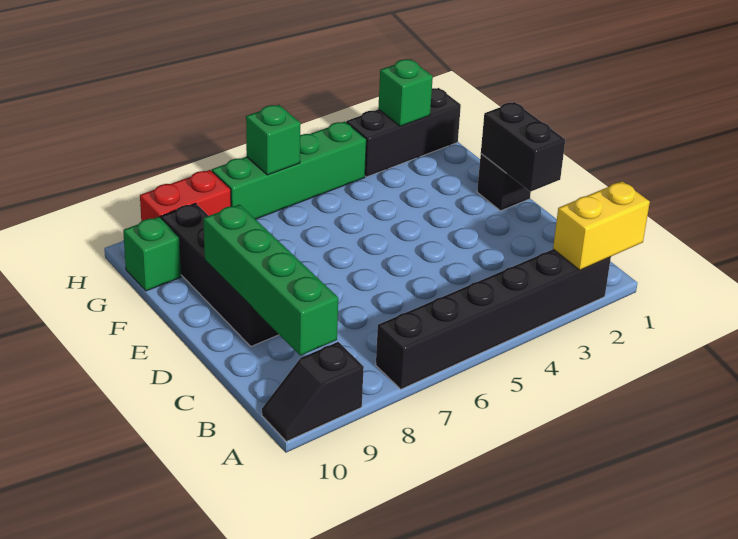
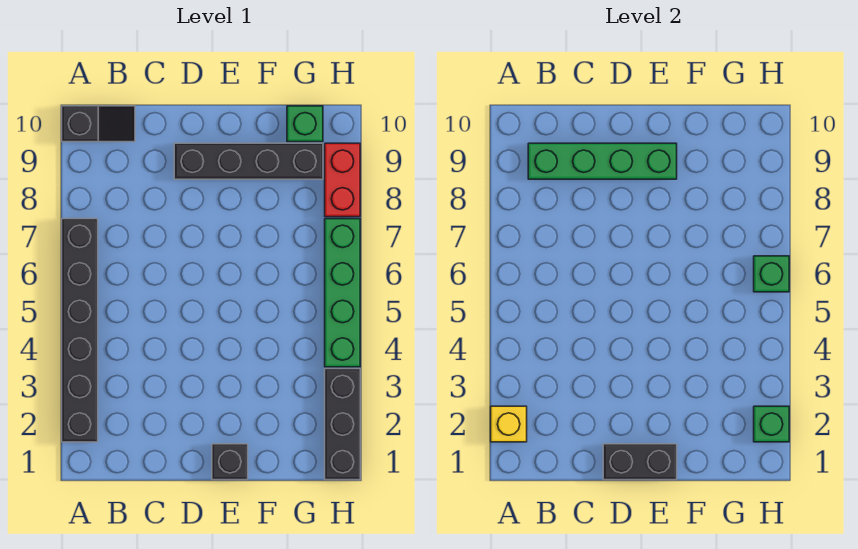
yellow brick A1:A2 level 2 -> yellow brick A2 level 2
black slope A9:A10 level 1 top 9 -> black slope A10:B10 level 1 top A

